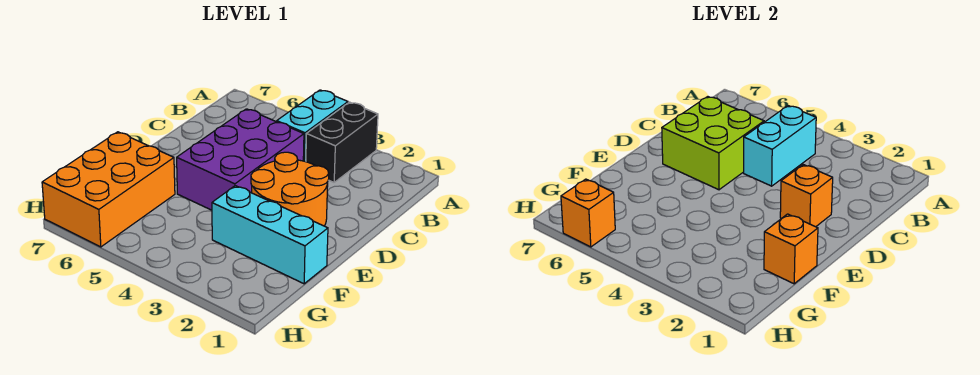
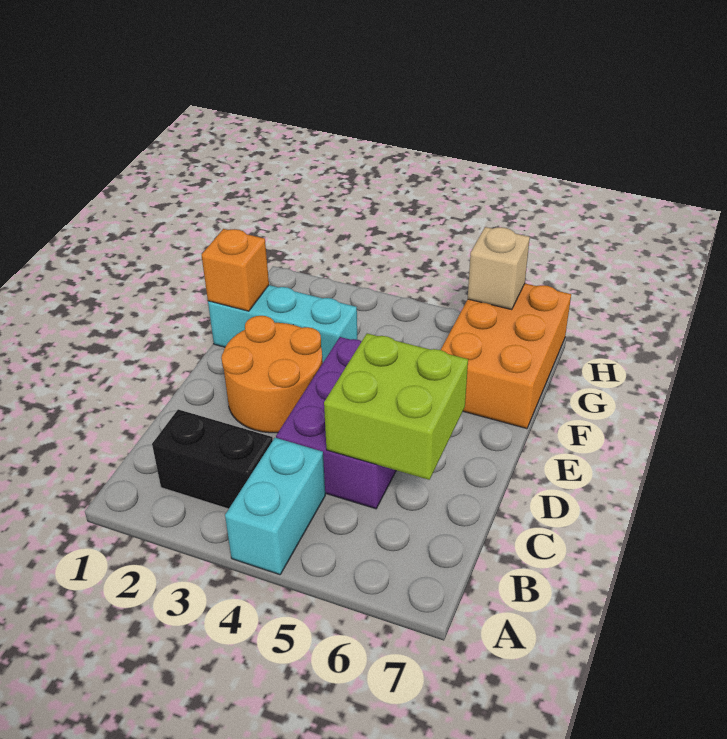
black brick A3:B3 level 1 -> black brick B2:B3 level 1
cyan brick B4:C4 level 2 -> none
orange brick D2 level 2 -> none
orange brick H6 level 2 -> tan brick H6 level 2

